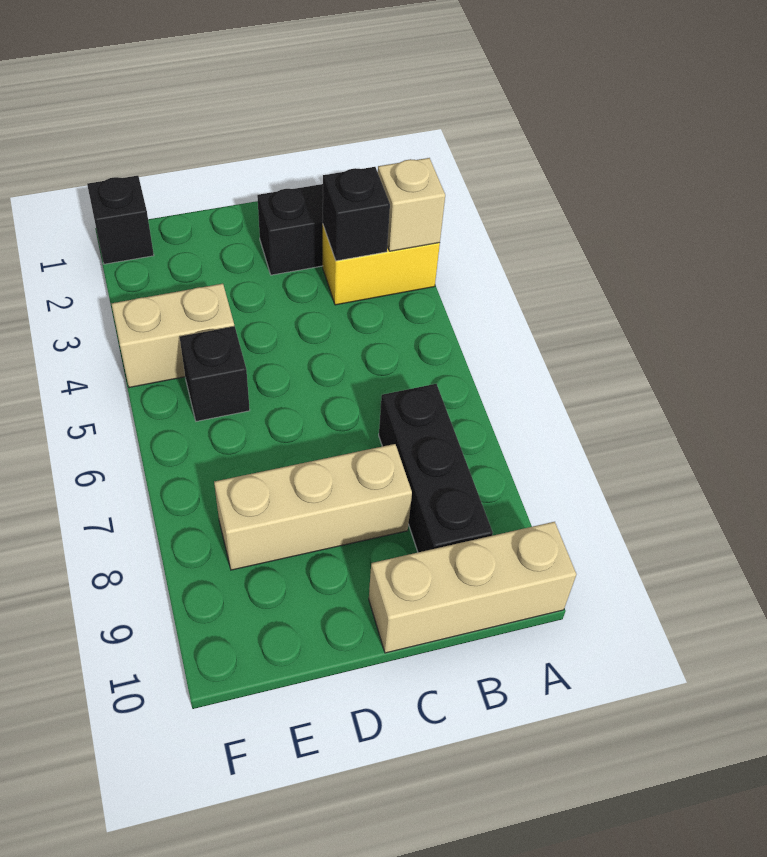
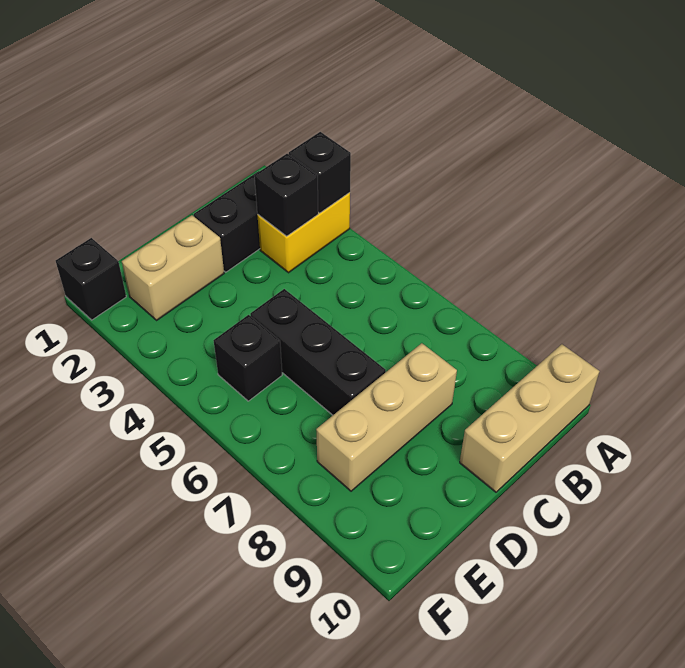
tan brick A3 level 2 -> black brick A3 level 2
black brick B7:B9 level 1 -> black brick D5:D7 level 1
tan brick E4:F4 level 1 -> tan brick D2:E2 level 1

